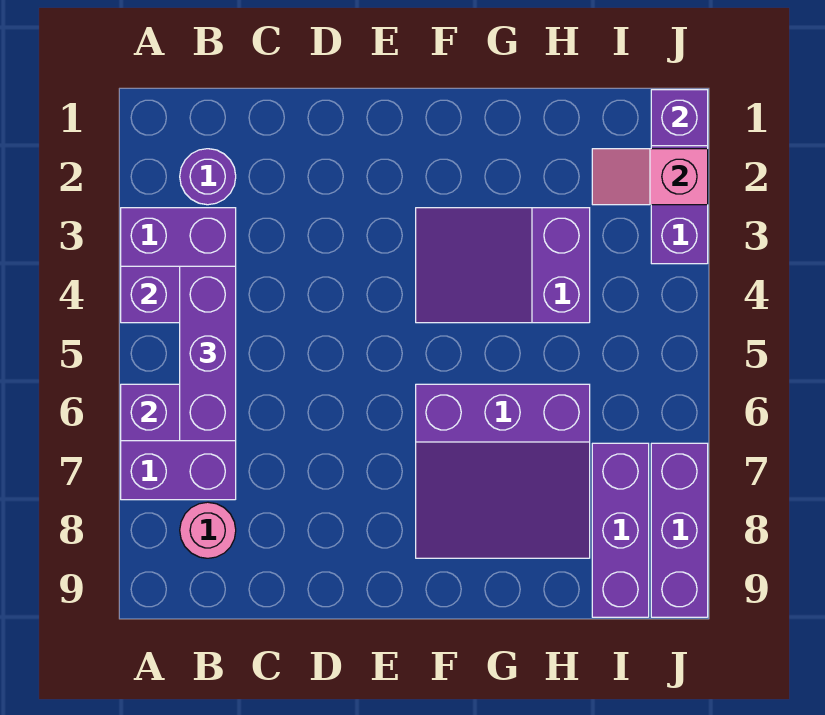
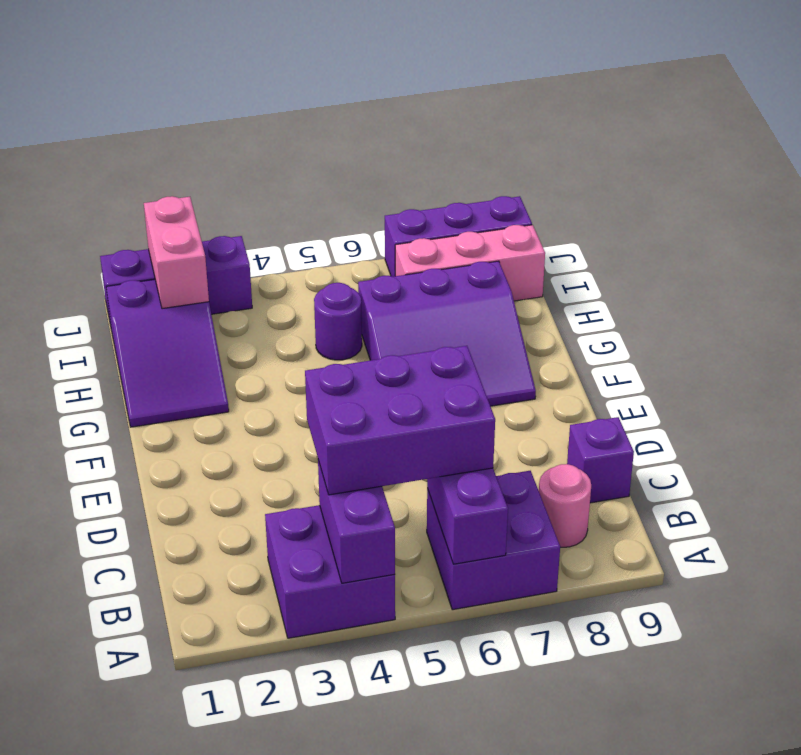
purple round brick B2 level 1 -> purple round brick H5 level 1
purple brick B4:B6 level 3 -> purple brick B4:C6 level 3
purple slope F3:H4 level 1 top H -> purple slope G1:I2 level 1 top I
purple slope F6:H8 level 1 top 6 -> purple slope F6:H8 level 1 top H
pink slope I2:J2 level 2 top J -> pink brick I2:J2 level 2
purple brick I7:I9 level 1 -> pink brick I7:I9 level 1
purple brick J1 level 2 -> purple brick C9 level 1

